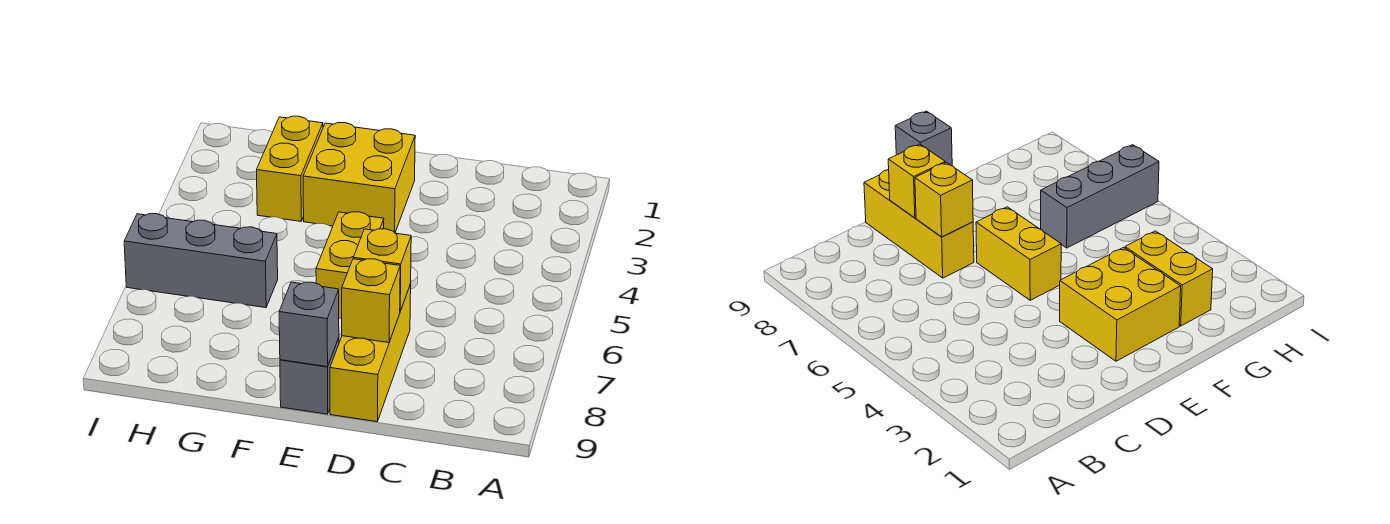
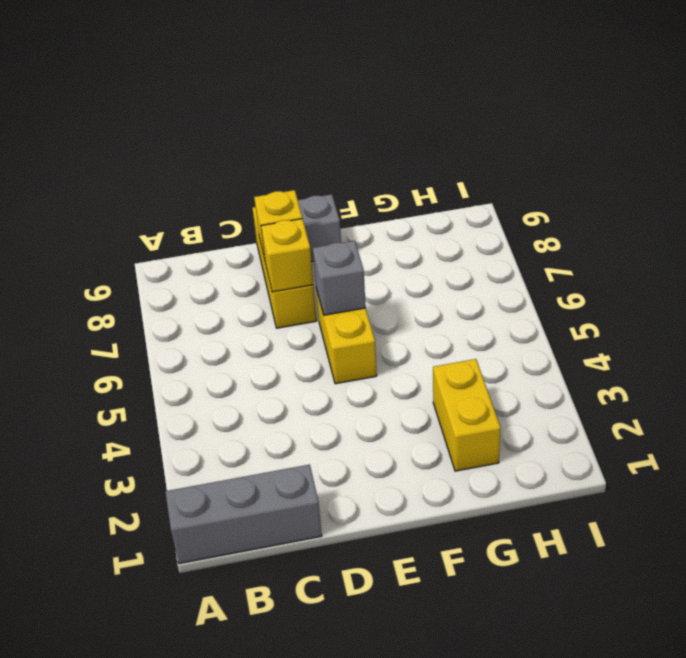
yellow brick E2:F3 level 1 -> none
grey brick E9 level 2 -> grey brick E6 level 2
grey brick G6:I6 level 1 -> grey brick A1:C1 level 1

